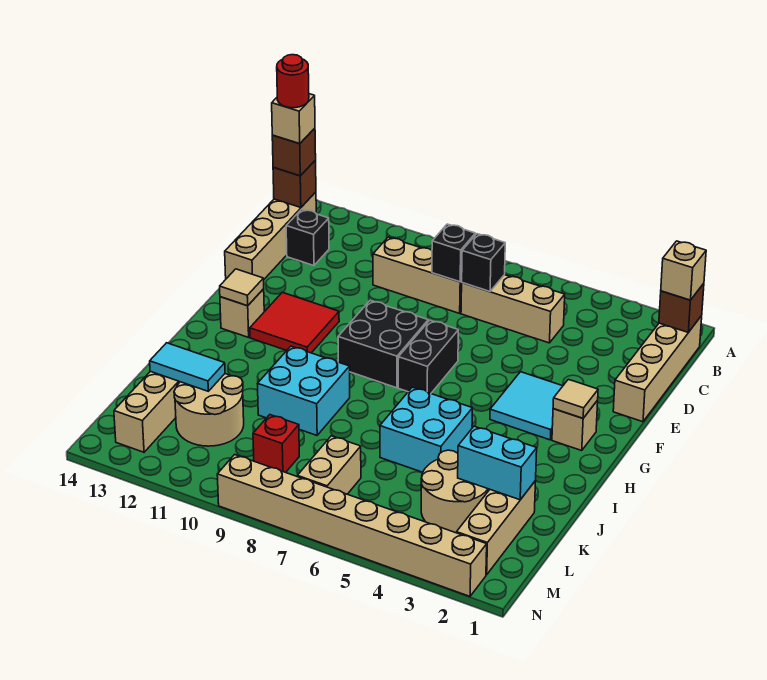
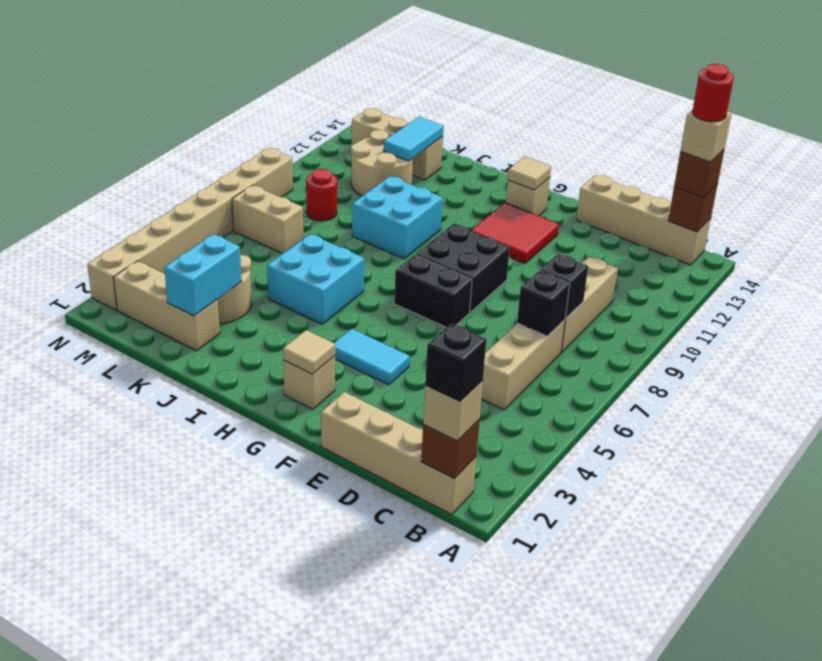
black brick C13 level 1 -> black brick B1 level 4
cyan tile F3:G4 level 1 -> cyan tile F4:G4 level 1
red brick L9 level 1 -> red round brick L9 level 1

